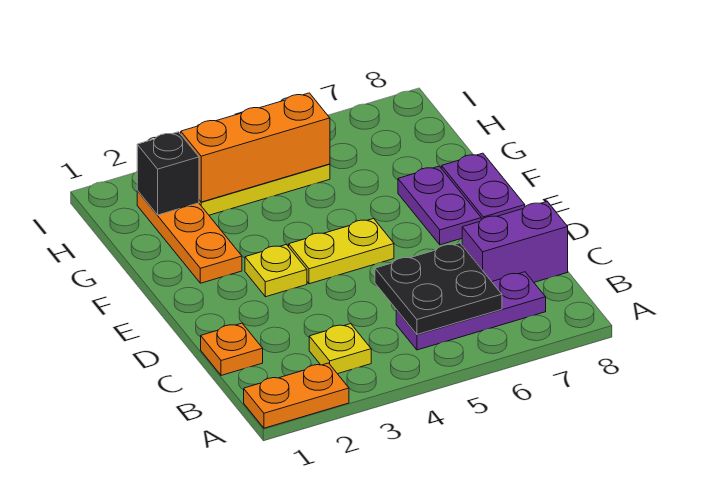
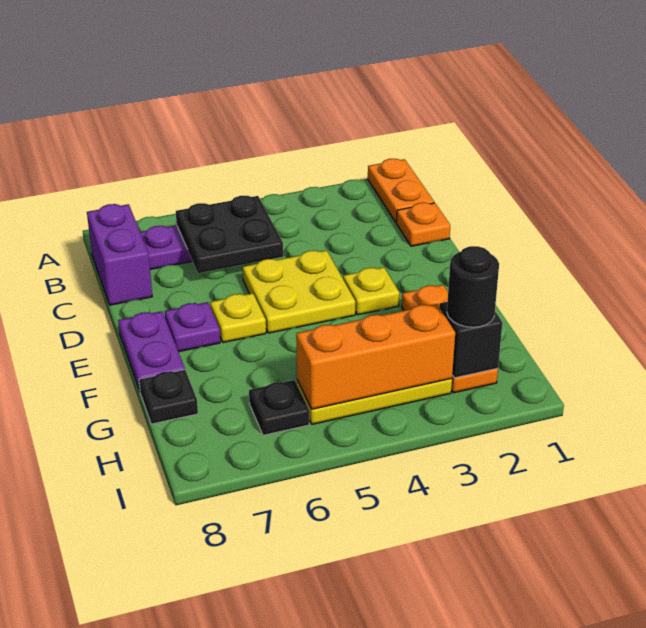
orange plate A1:A2 level 1 -> orange plate A1:B1 level 1
yellow plate B3 level 1 -> yellow plate E6 level 1
purple brick C7:C8 level 1 -> purple brick B8:C8 level 1
yellow plate E4:E5 level 1 -> yellow plate D4:E5 level 1
purple plate E7:F7 level 1 -> purple plate E7 level 1
none -> black plate G8 level 1
none -> black round brick H2 level 3
none -> black plate H6 level 1

